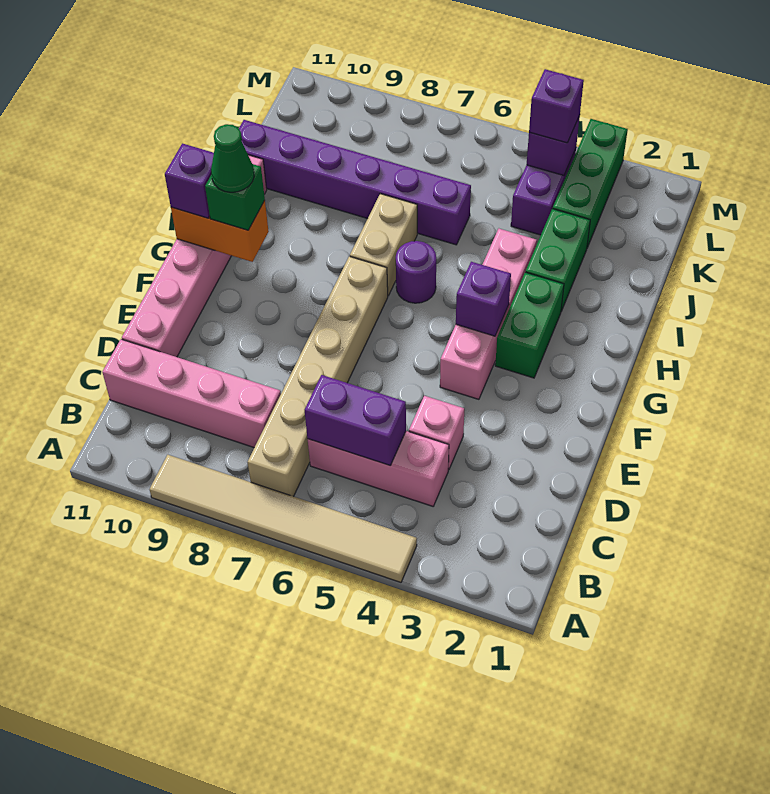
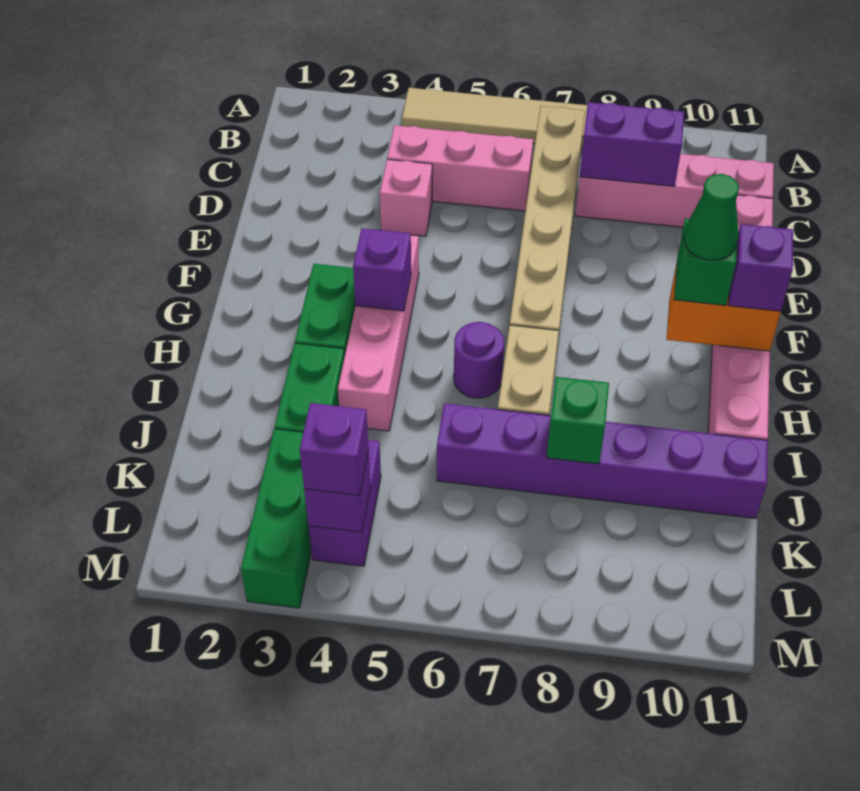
purple brick C5:C6 level 2 -> purple brick C8:C9 level 2
none -> green brick J8 level 2

